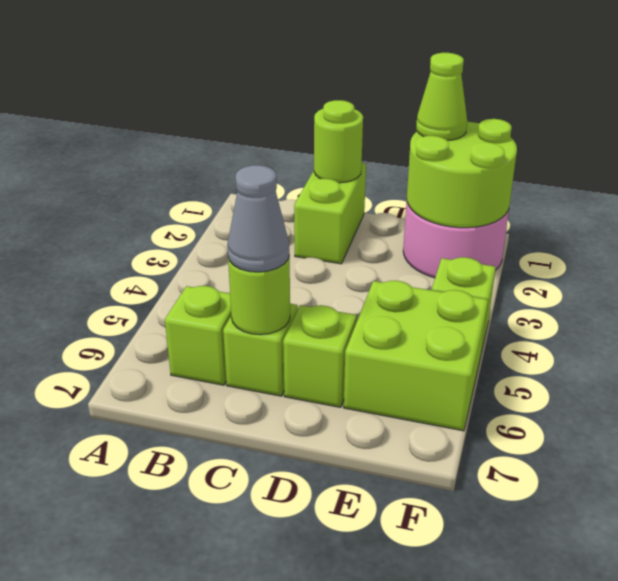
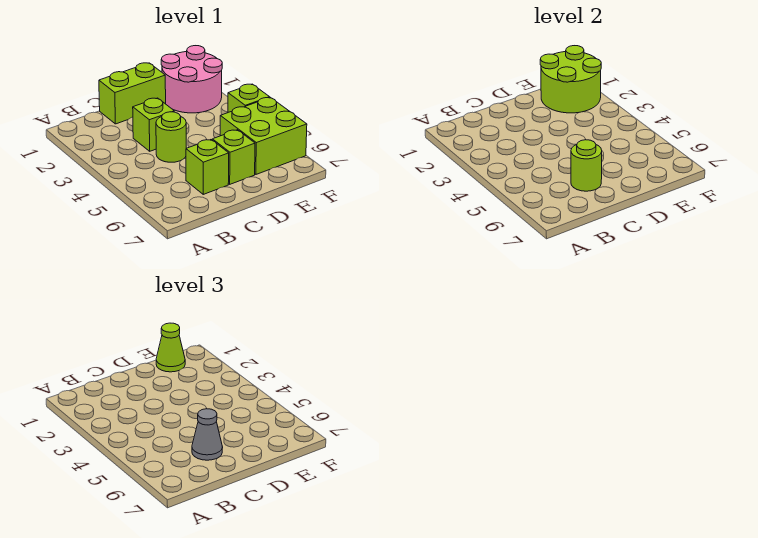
lime brick B6 level 1 -> lime brick C3 level 1
lime brick C1:C2 level 1 -> lime brick C1:D1 level 1
lime round brick C1 level 2 -> lime round brick C4 level 1

